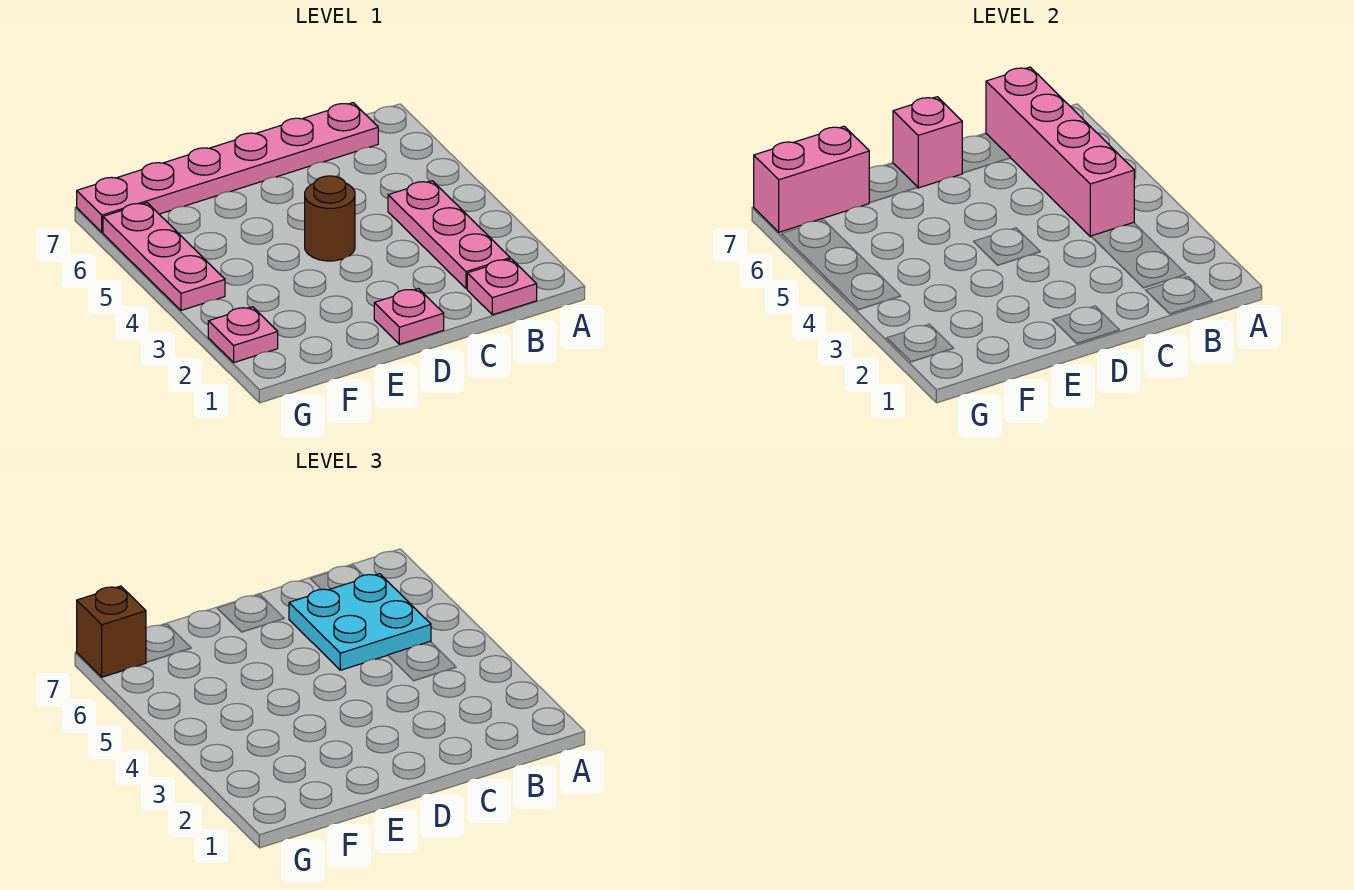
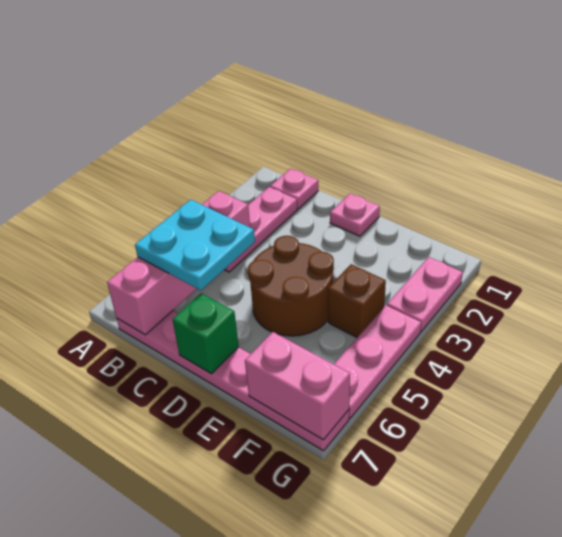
brown round brick D4 level 1 -> brown round brick D4:E5 level 1
pink brick D7 level 2 -> green brick D7 level 2
pink plate G2 level 1 -> pink plate G2:G3 level 1
brown brick G7 level 3 -> brown brick F4 level 1

